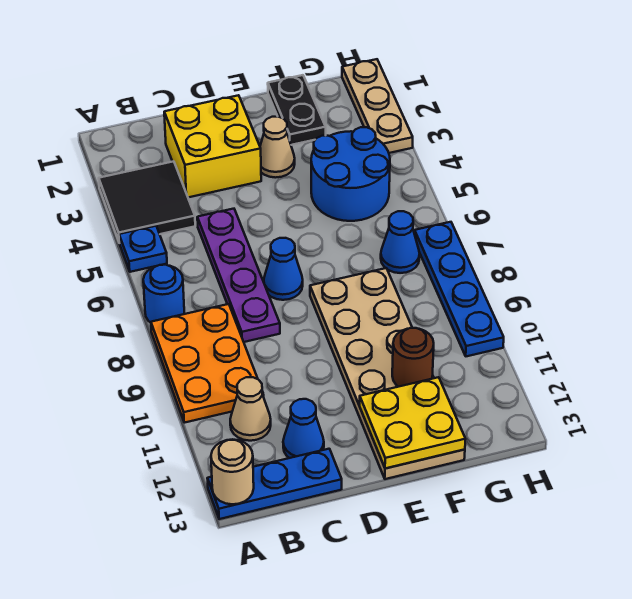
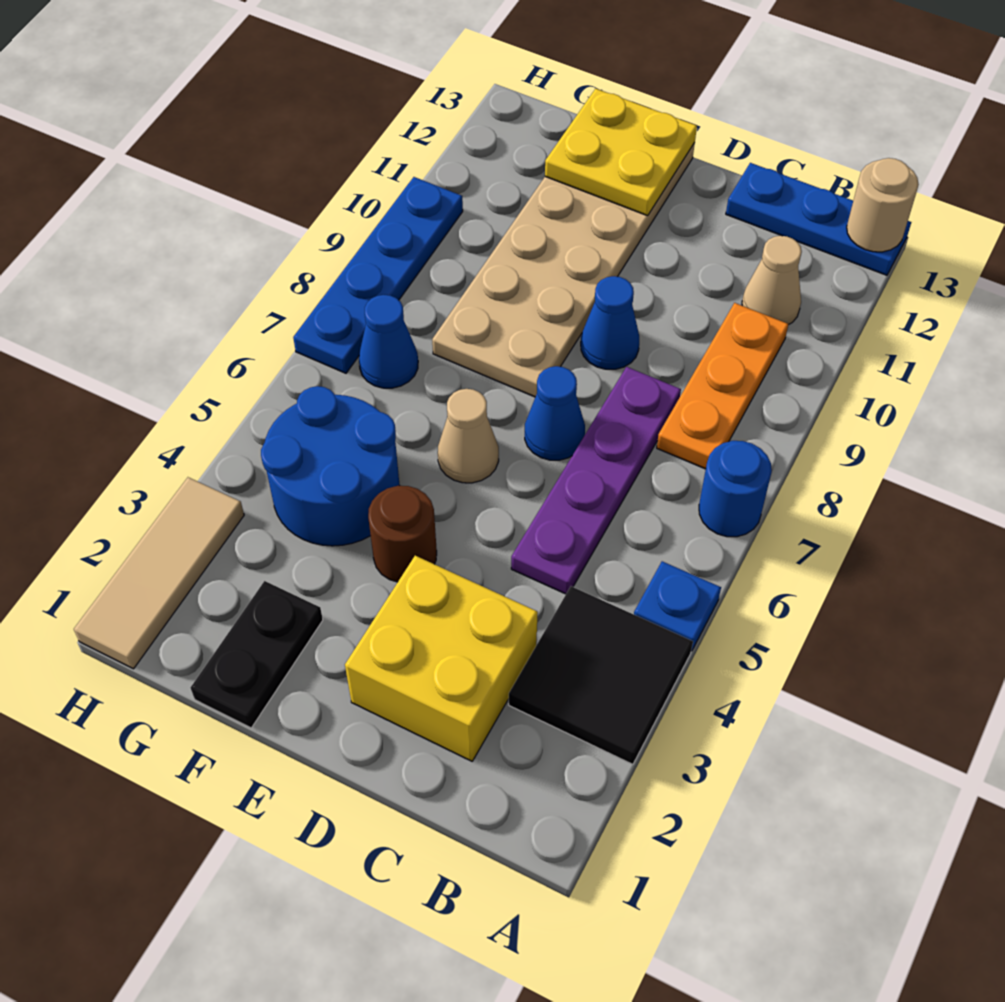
orange plate A8:B10 level 1 -> orange plate B8:B10 level 1
blue cone C12 level 1 -> blue cone D9 level 1
tan cone E3 level 1 -> tan cone E6 level 1
brown round brick F11 level 2 -> brown round brick E4 level 1
tan plate H1:H3 level 1 -> tan tile H1:H3 level 1

